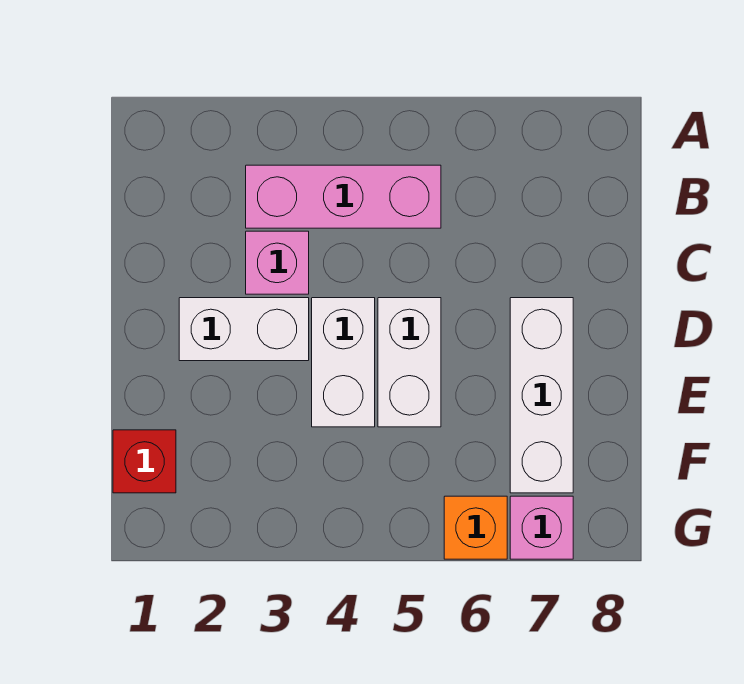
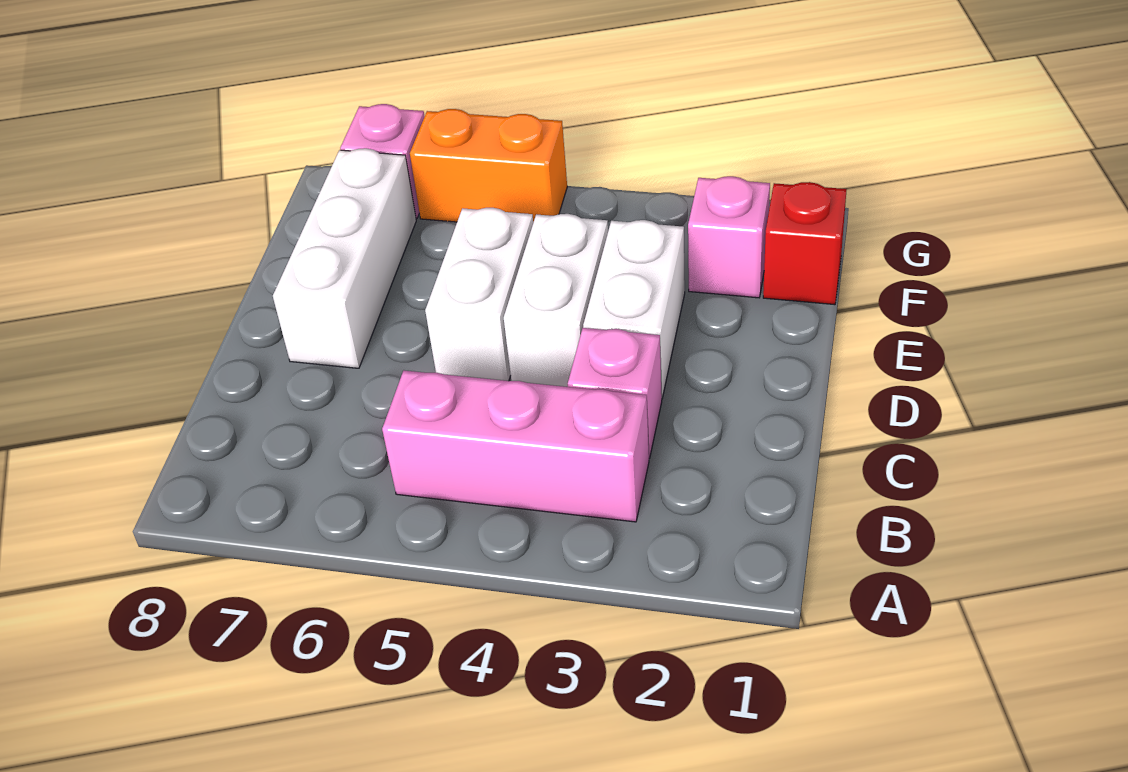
white brick D2:D3 level 1 -> white brick D3:E3 level 1
none -> pink brick F2 level 1
orange brick G6 level 1 -> orange brick G5:G6 level 1

